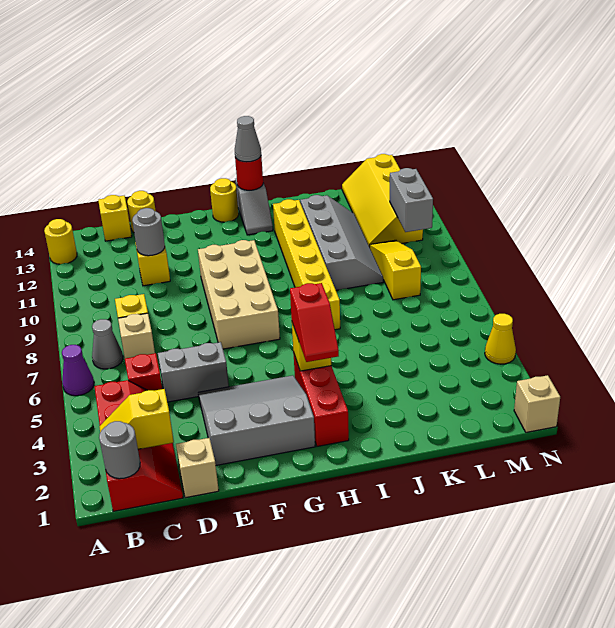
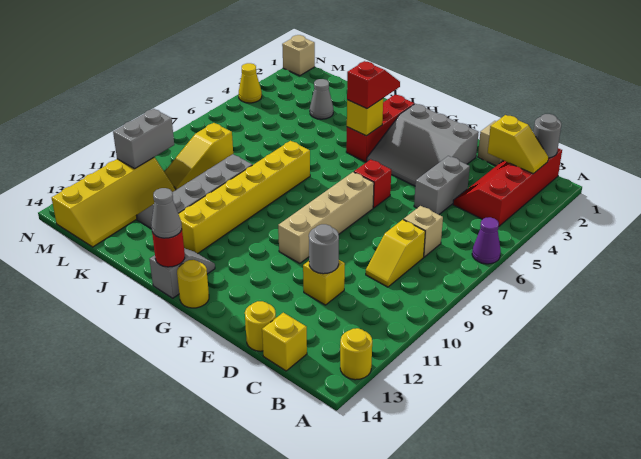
grey cone B7 level 1 -> grey cone K3 level 1
red brick C5 level 1 -> red brick F6 level 1
grey brick D5:E5 level 1 -> grey brick D4:D5 level 1
tan brick F7:G10 level 1 -> tan brick F7:F10 level 1

